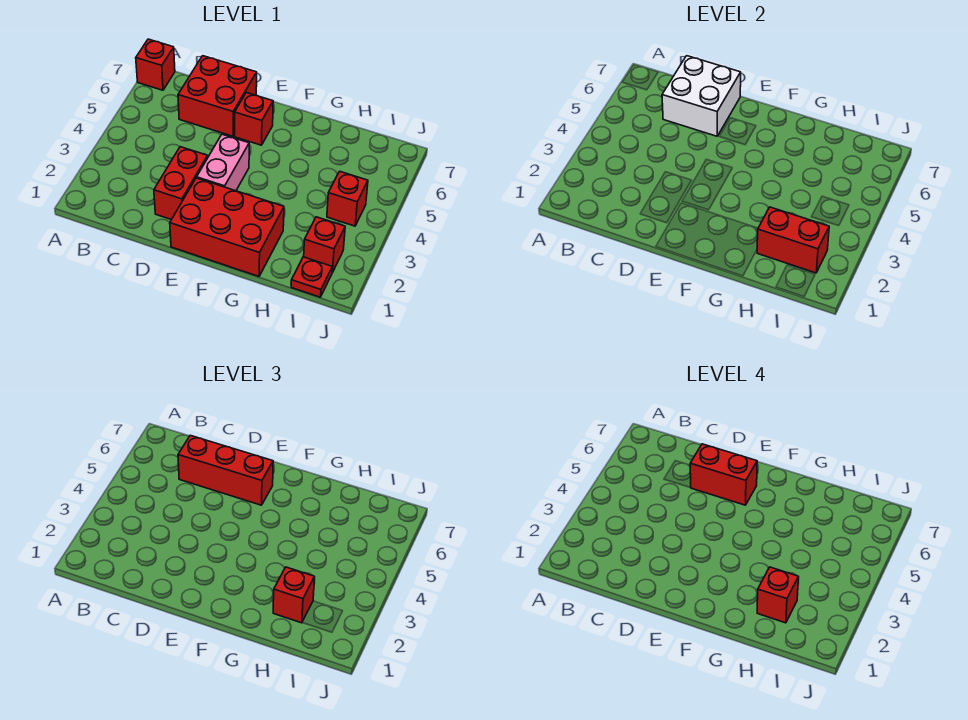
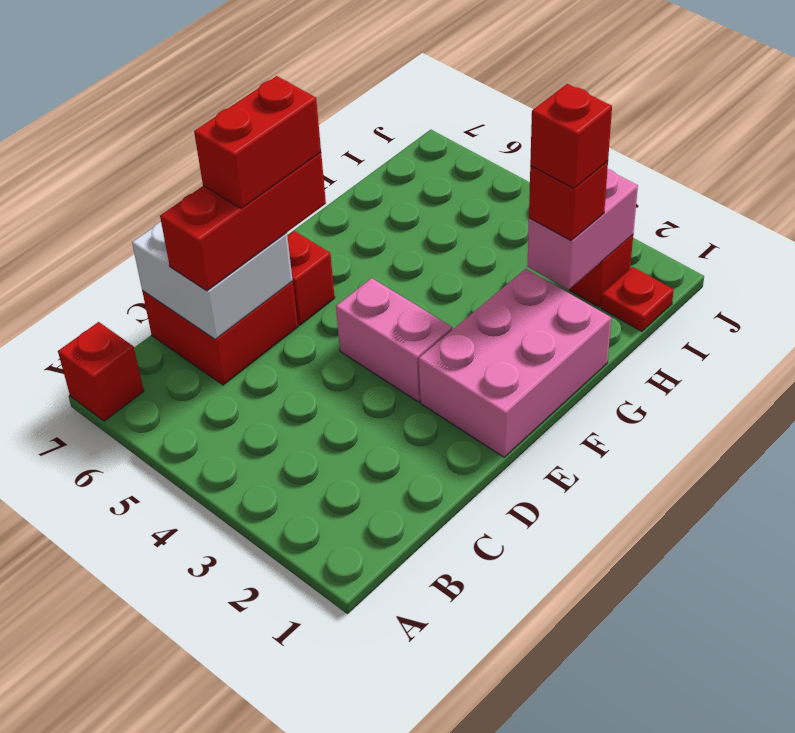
red brick D2:D3 level 1 -> none
red brick E1:G2 level 1 -> pink brick E1:G2 level 1
red brick H2:I2 level 2 -> pink brick H2:I2 level 2
red brick I4 level 1 -> none

